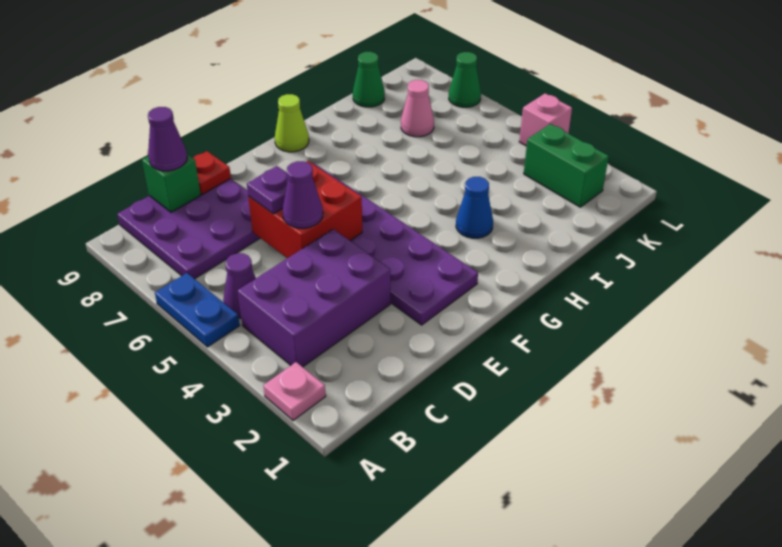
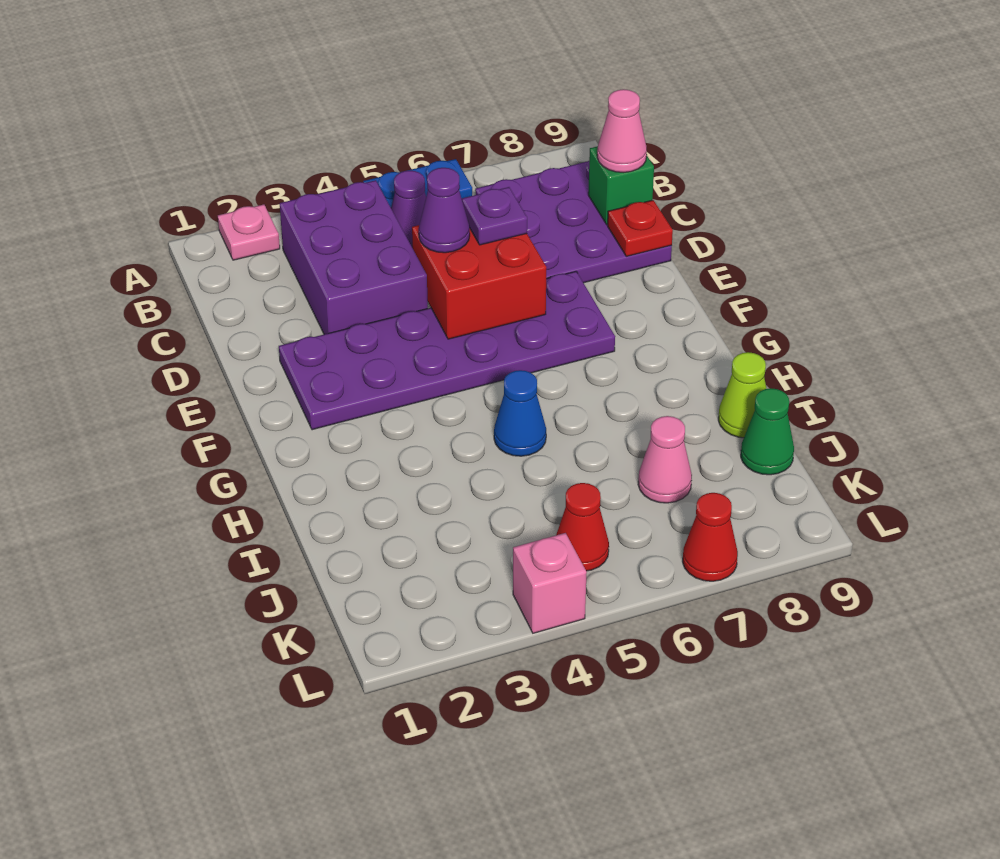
purple cone C9 level 3 -> pink cone C9 level 3
lime cone G9 level 1 -> lime cone I9 level 1
blue cone H3 level 1 -> blue cone H5 level 1
green brick K2:K3 level 1 -> none
none -> red cone K5 level 1
green cone L7 level 1 -> red cone L7 level 1

